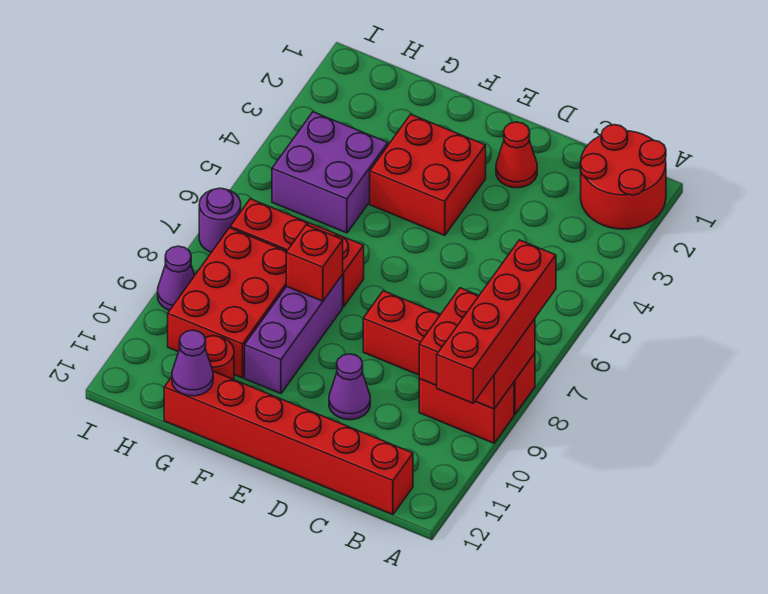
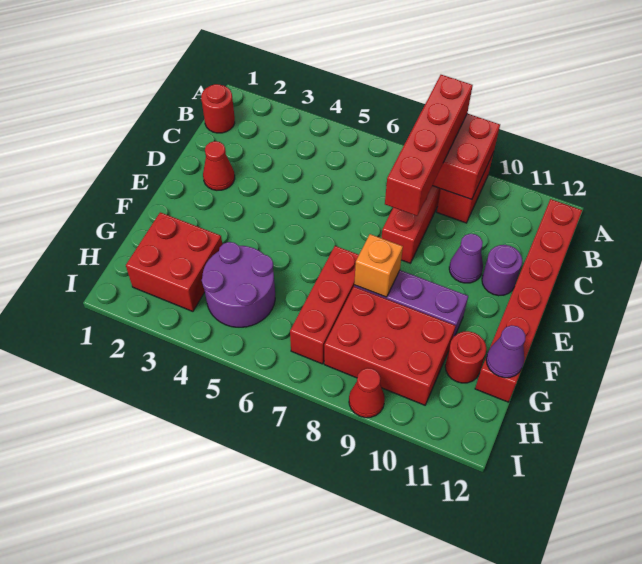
red round brick A1:B2 level 1 -> red round brick B1 level 1
red brick A7:A10 level 3 -> red brick A8:D8 level 3
red brick E3:F4 level 1 -> red brick G2:H3 level 1
red brick F8 level 2 -> orange brick F8 level 2
purple brick G4:H5 level 1 -> purple round brick G4:H5 level 1
purple round brick I7 level 1 -> purple round brick D11 level 1
purple cone I9 level 1 -> red cone I9 level 1

